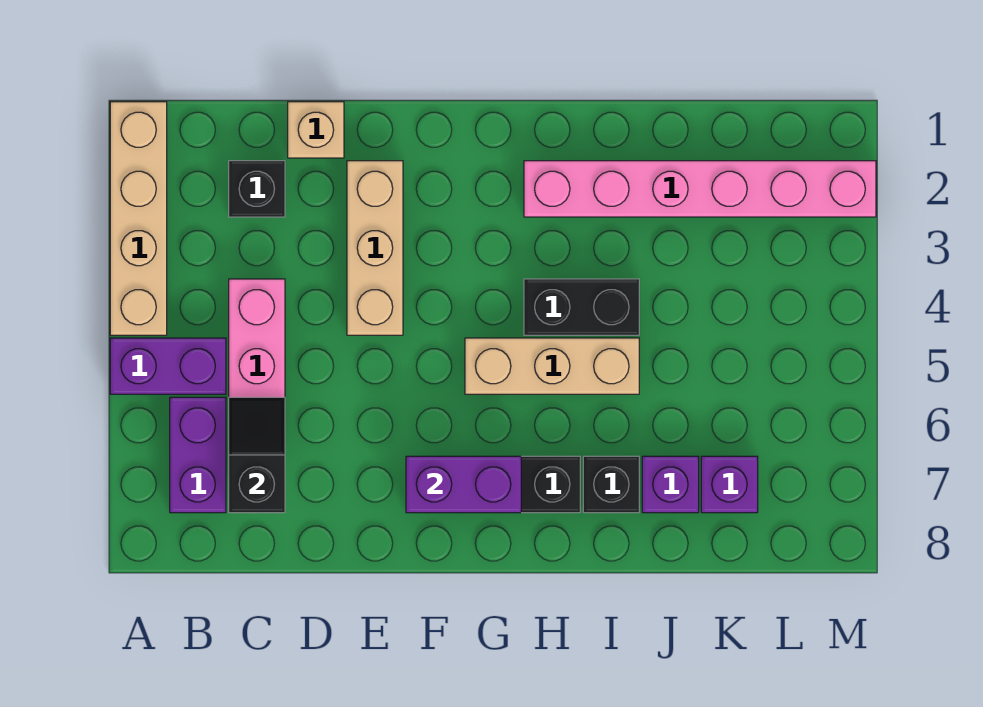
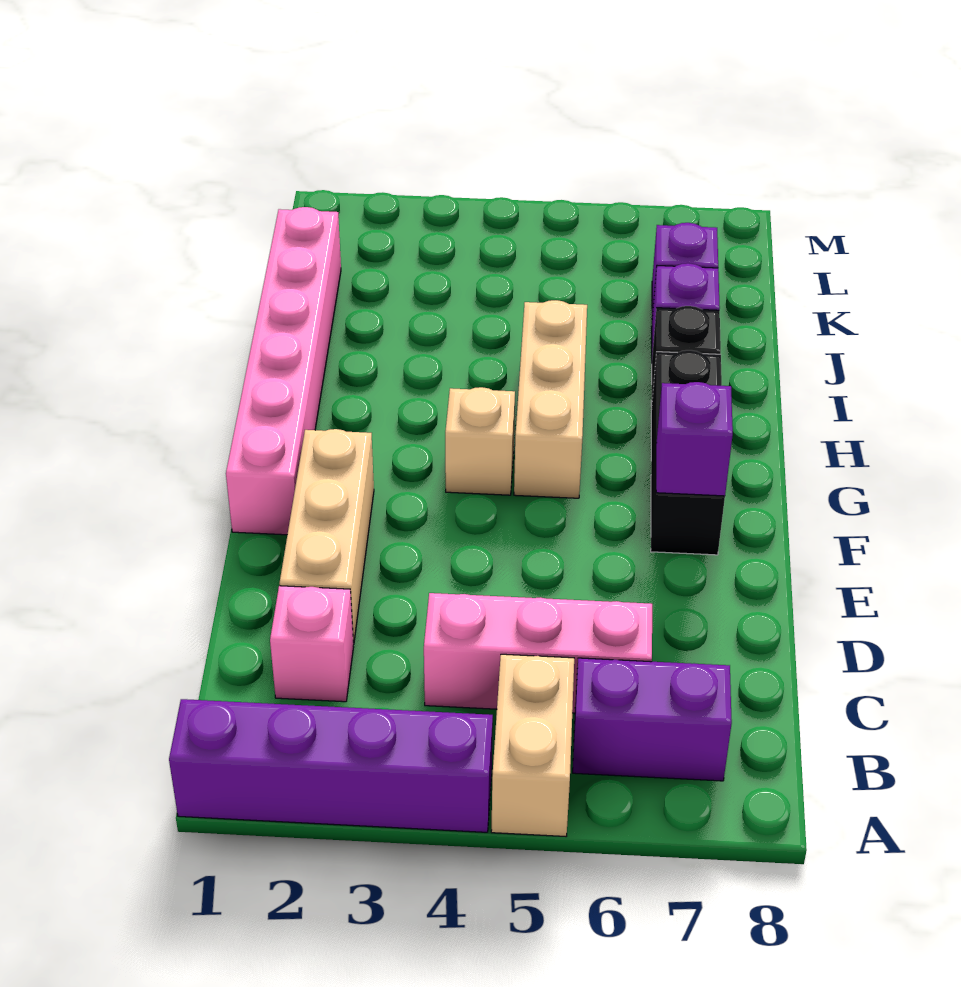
tan brick A1:A4 level 1 -> purple brick A1:A4 level 1
purple brick A5:B5 level 1 -> tan brick A5:B5 level 1
black brick C2 level 1 -> pink brick C2 level 1
black slope C6:C7 level 2 top 7 -> none
tan brick D1 level 1 -> tan brick G4 level 1
tan brick E2:E4 level 1 -> tan brick D2:F2 level 1
purple brick F7:G7 level 2 -> purple brick F7 level 2
pink brick H2:M2 level 1 -> pink brick F1:K1 level 1
black brick H4:I4 level 1 -> none

